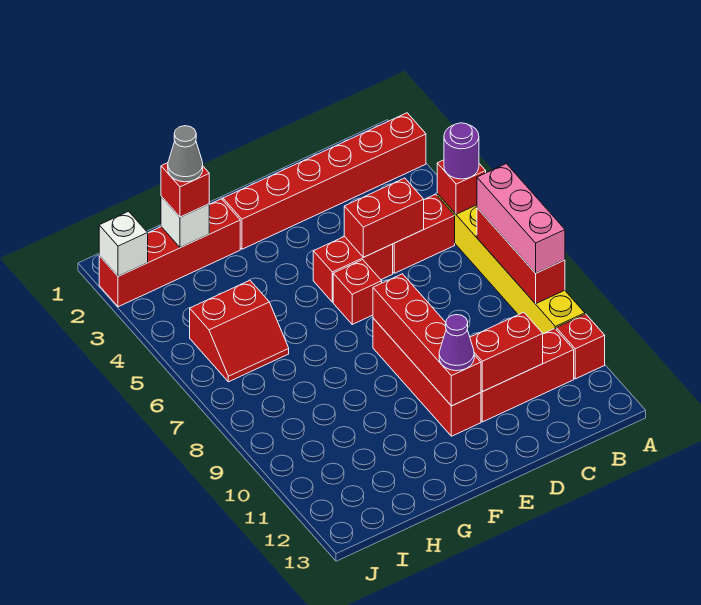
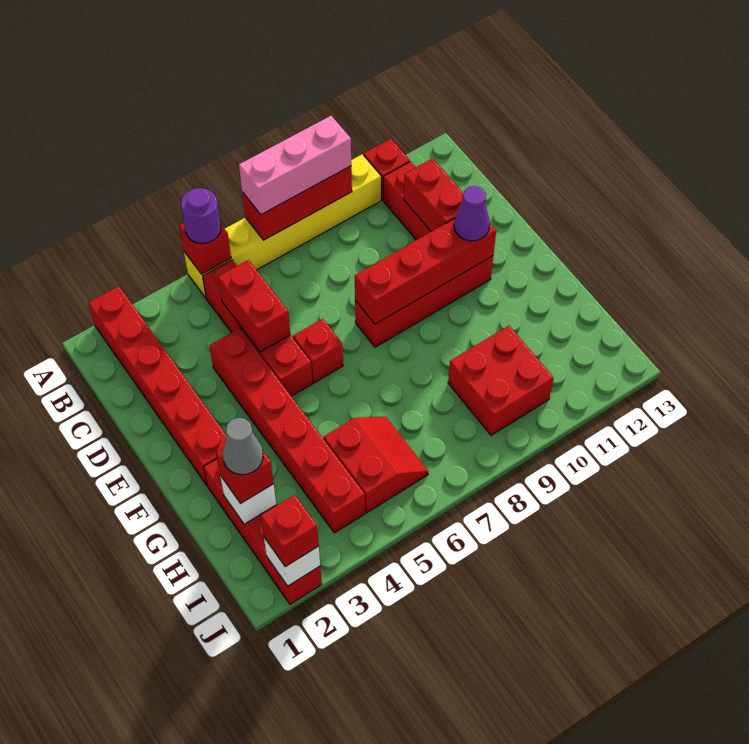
none -> red brick D4:I4 level 1
none -> red brick H9:I10 level 1
none -> red brick J2 level 3

